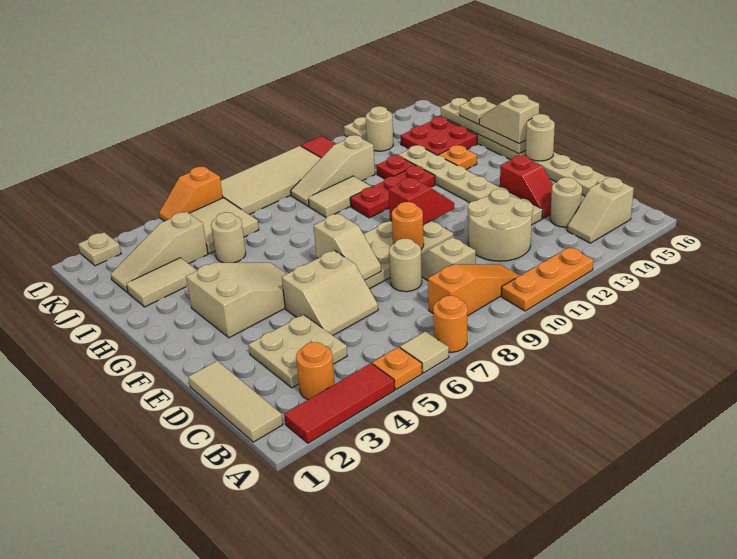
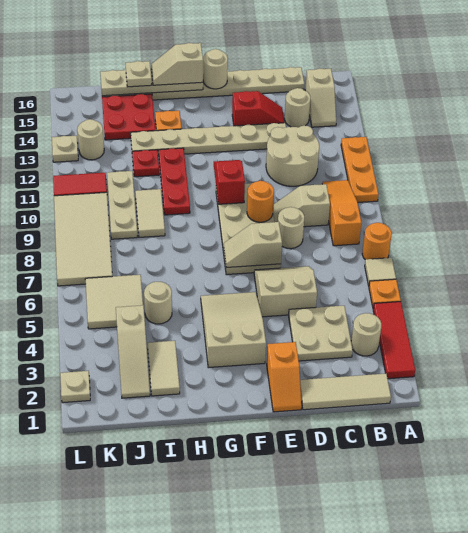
orange round brick B3 level 1 -> tan round brick B3 level 1
tan slope D5:E6 level 1 top E -> tan slope D5:E6 level 1 top 5
tan slope E7:F7 level 2 top F -> tan slope E7:F7 level 2 top E
tan slope J9:J11 level 1 top 11 -> tan plate J9:J11 level 1
orange slope L5:L6 level 1 top 6 -> orange slope E1:E2 level 1 top 2

